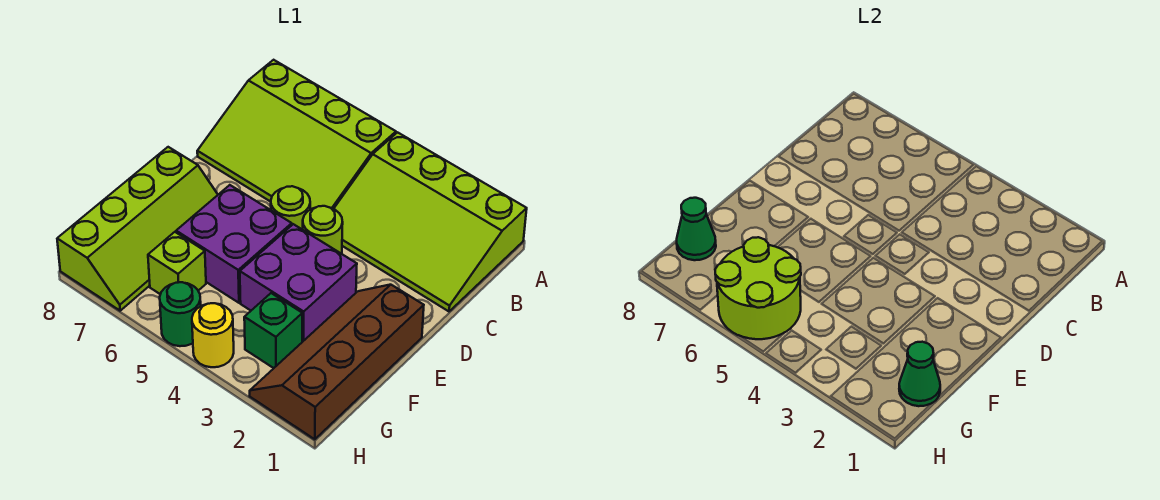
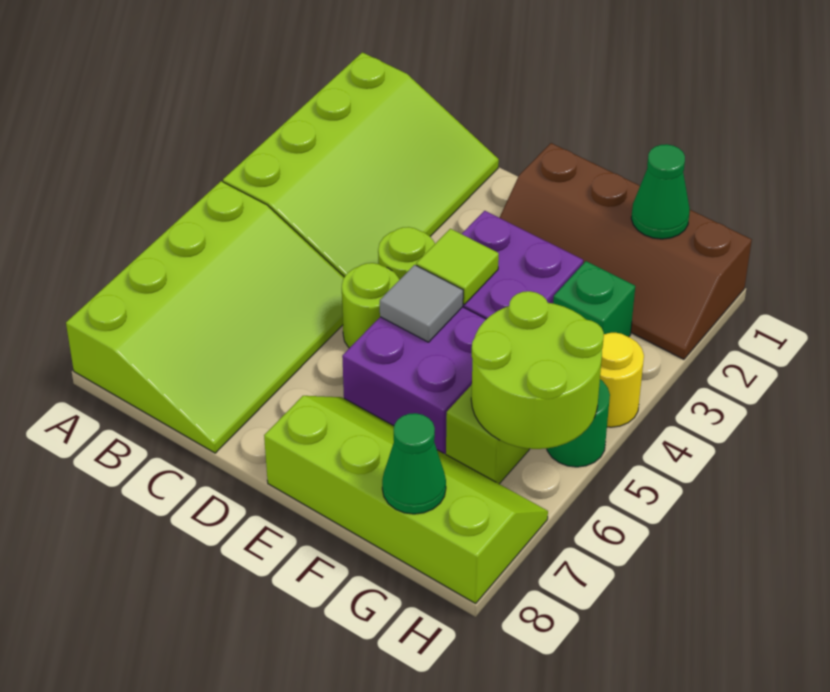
none -> lime tile E4 level 2
none -> grey tile E5 level 2

